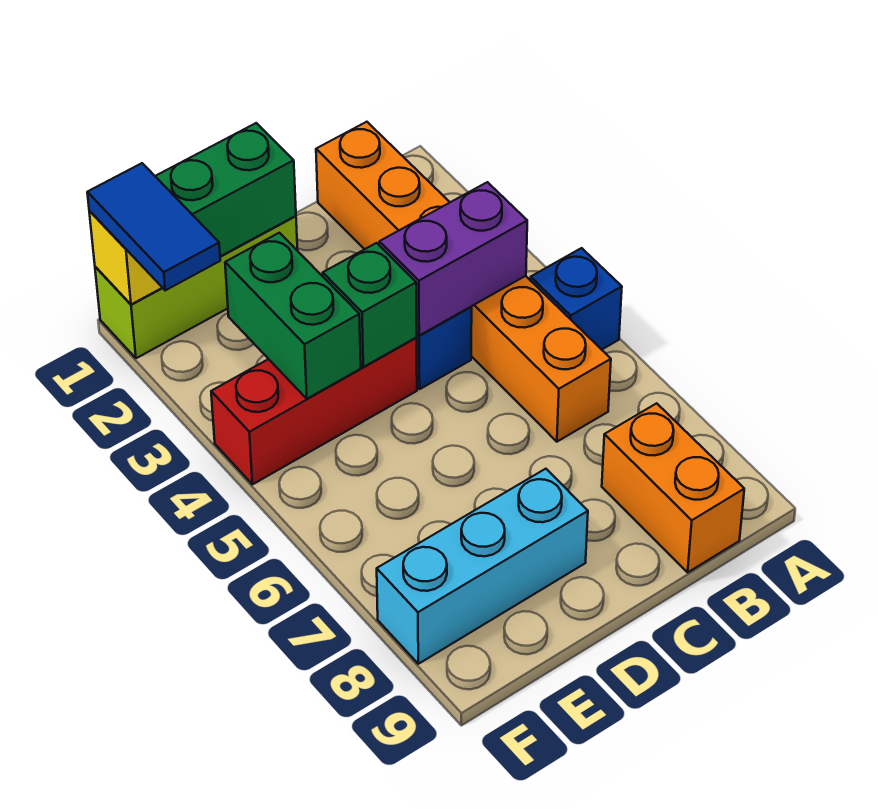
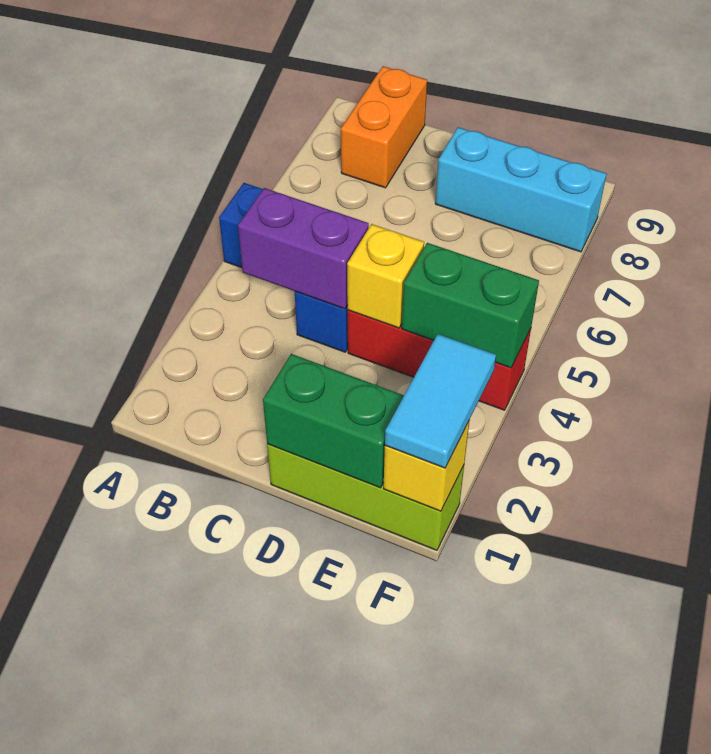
orange brick B1:B6 level 1 -> none
green brick D4 level 2 -> yellow brick D4 level 2
green brick E3:E4 level 2 -> green brick E4:F4 level 2
blue tile F1:F2 level 3 -> cyan tile F1:F2 level 3

